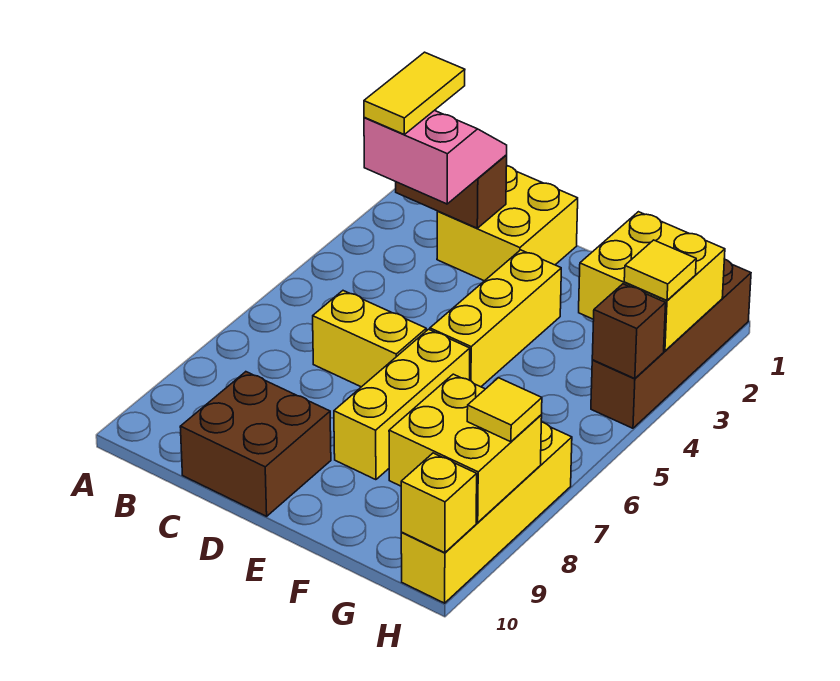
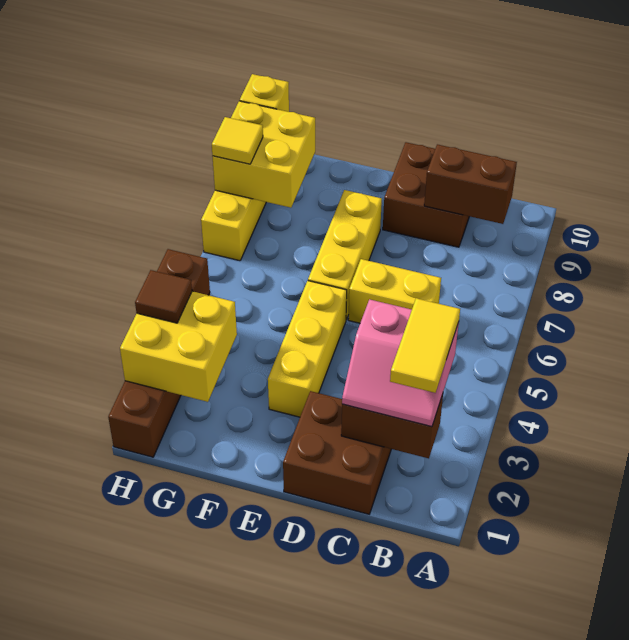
none -> brown brick B9:C9 level 2
yellow brick C1:D2 level 1 -> brown brick C1:D2 level 1
yellow tile H3 level 3 -> brown tile H3 level 3

